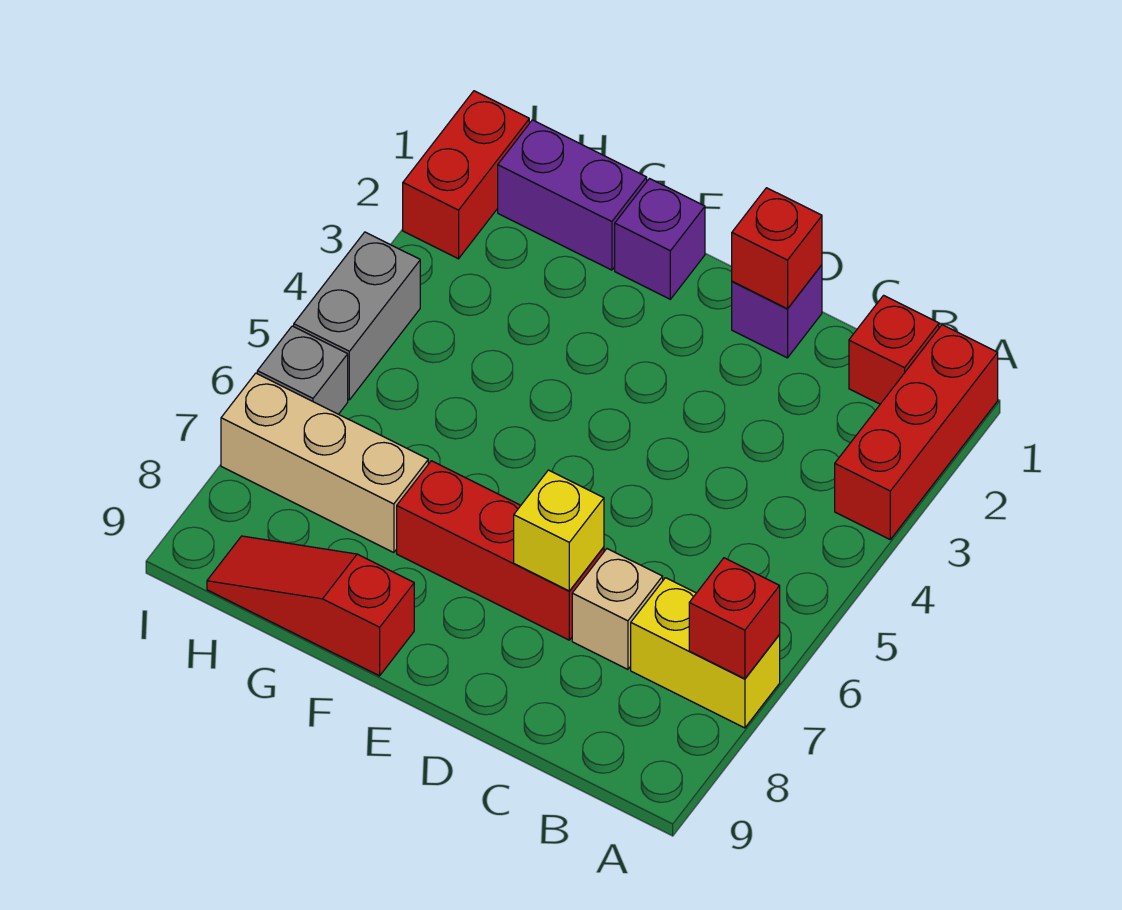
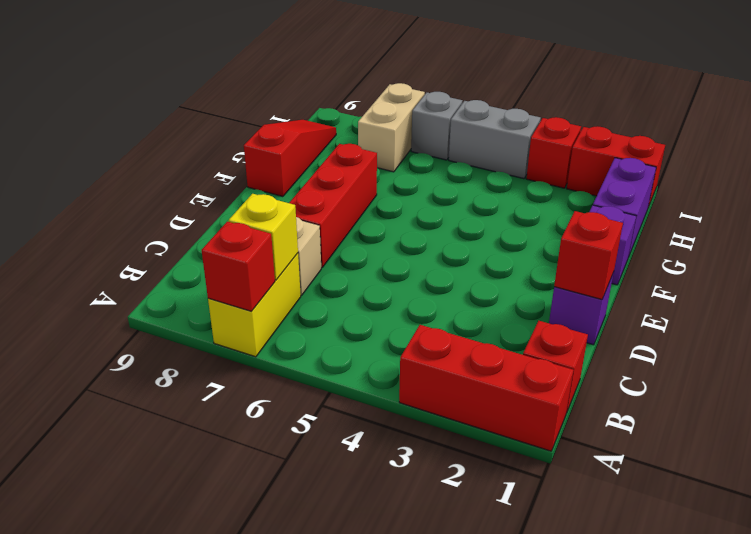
yellow brick D7 level 2 -> yellow brick B7 level 2
tan brick G7:I7 level 1 -> tan brick H7:I7 level 1
none -> red brick I3 level 1

